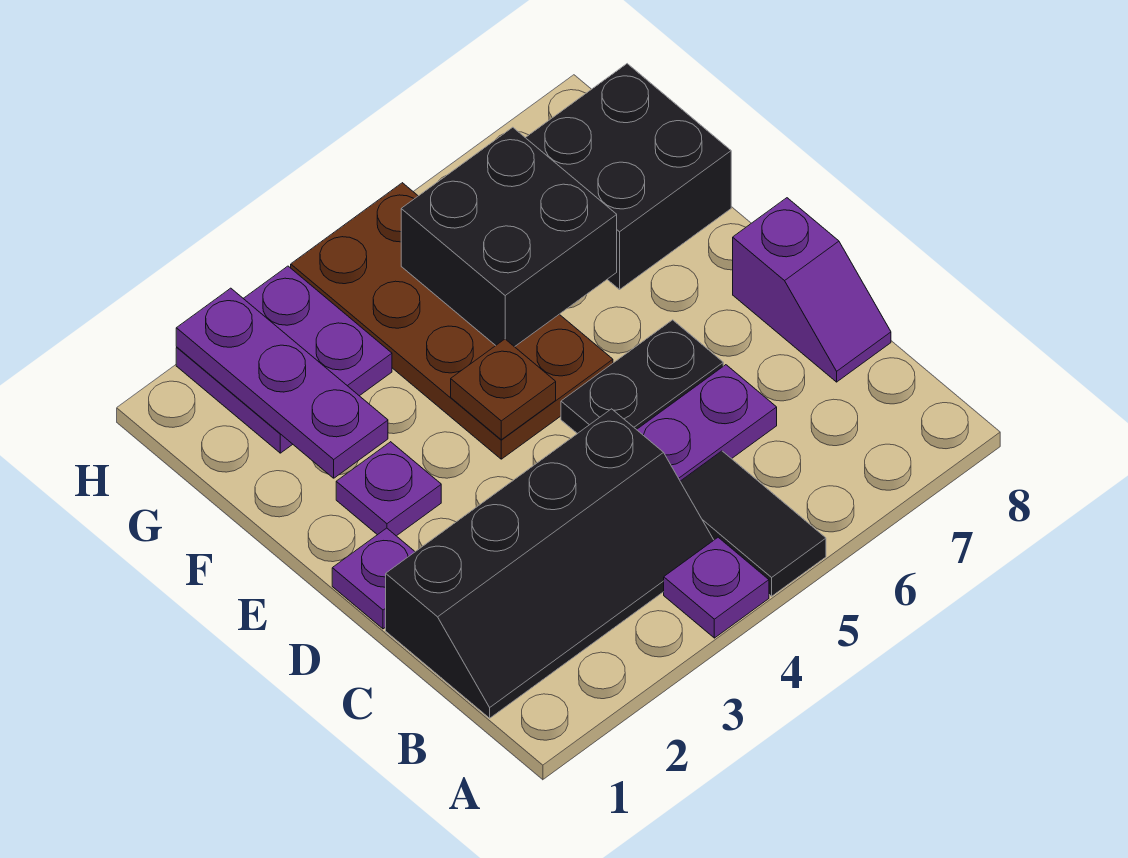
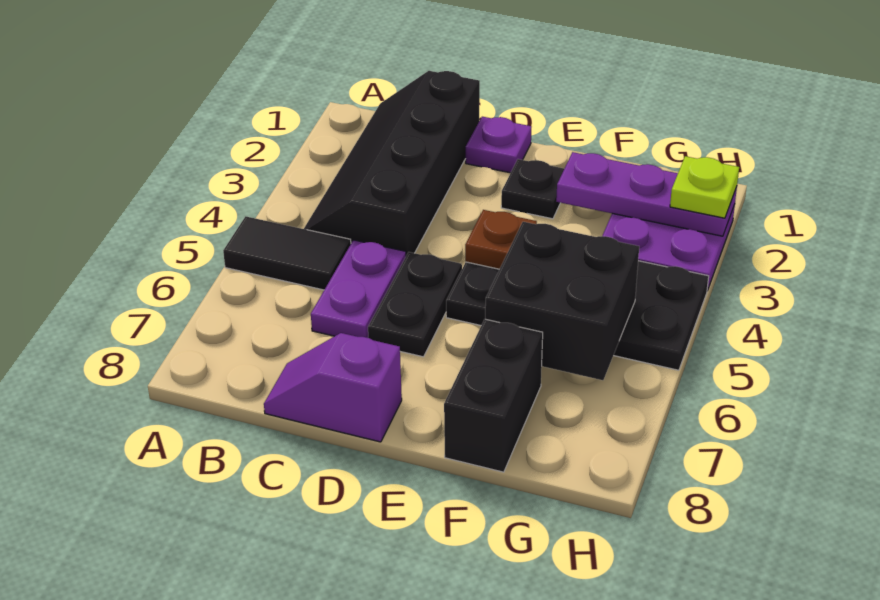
purple plate A4 level 1 -> none
purple plate E2 level 1 -> black plate E2 level 1
brown plate E4:H5 level 1 -> black plate E4:H5 level 1
black brick F7:G8 level 1 -> black brick F7:F8 level 1
none -> lime plate H2 level 3

